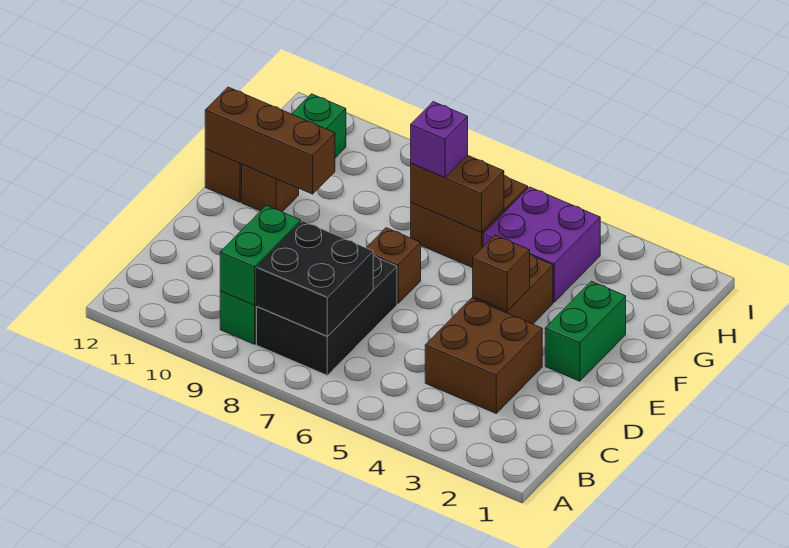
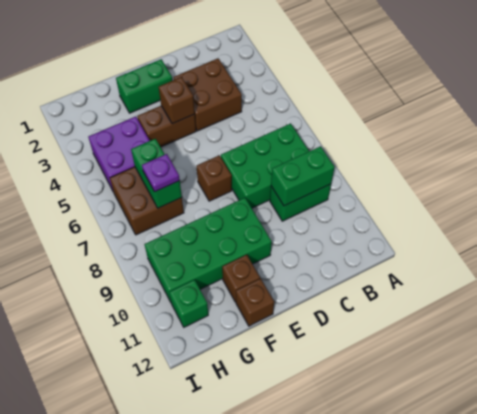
black brick B7:D8 level 1 -> green brick B7:D8 level 1
black brick B7:C8 level 2 -> none
none -> green brick E9:H10 level 1
brown brick F10:F12 level 2 -> none
brown brick G6:G7 level 2 -> green brick G6:G7 level 2
purple brick G7 level 3 -> purple plate G7 level 3

